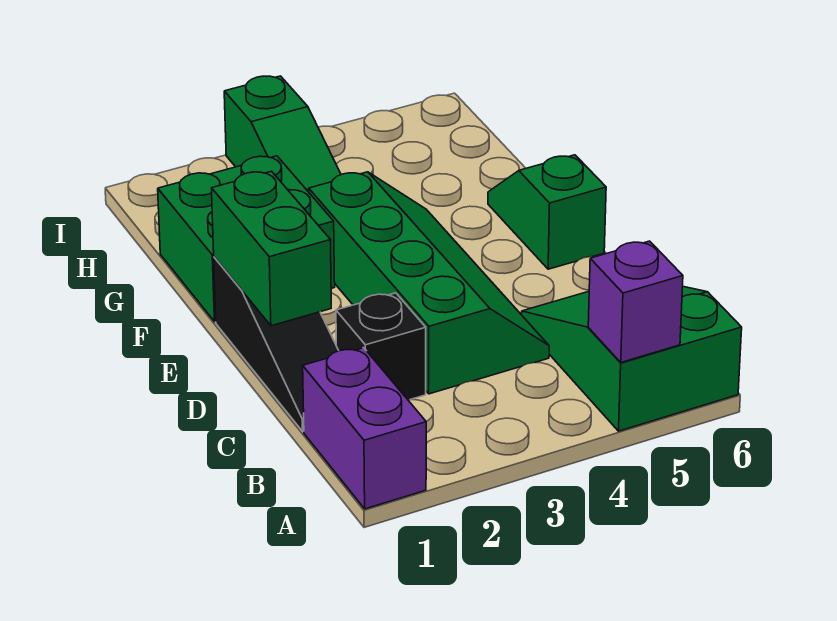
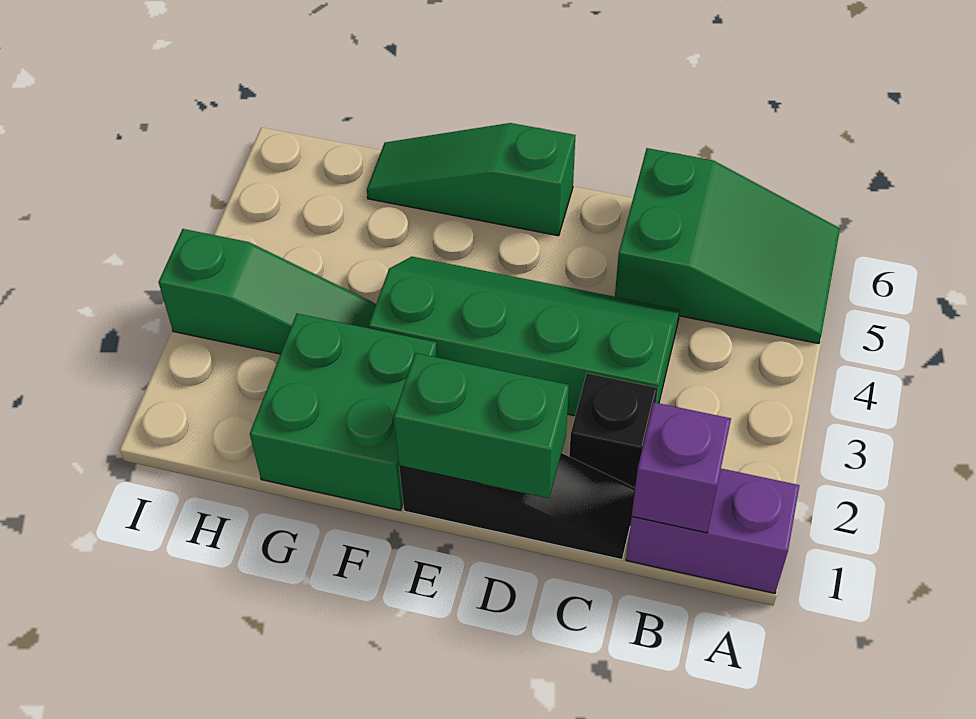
green slope A5:C6 level 1 top A -> green slope A5:C6 level 1 top C
purple brick A5 level 2 -> purple brick B1 level 2
green slope E6:F6 level 1 top E -> green slope E6:G6 level 1 top E

